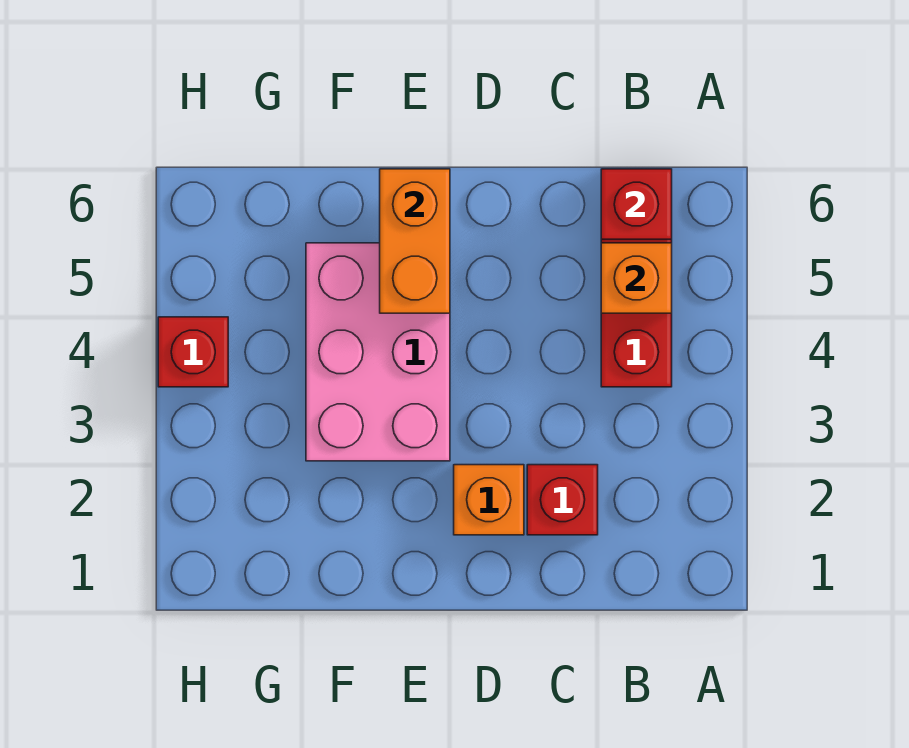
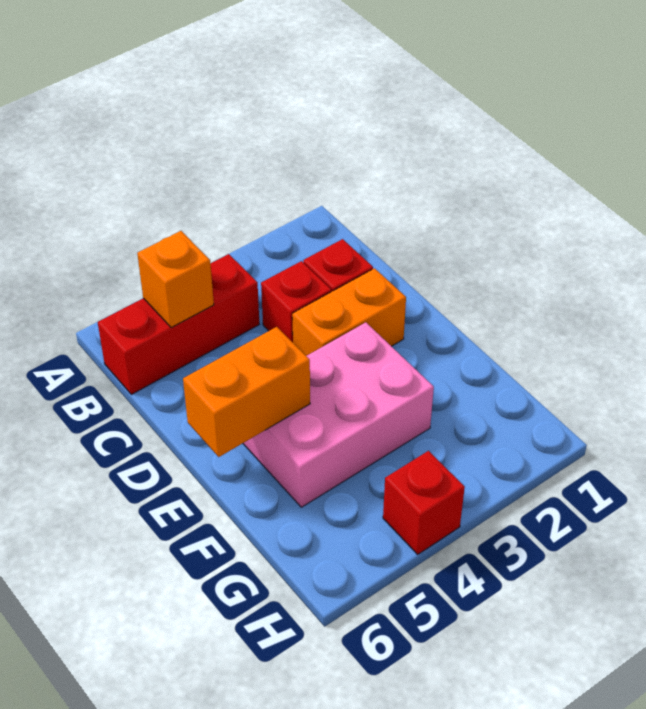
red brick B6 level 2 -> red brick C3 level 1
orange brick D2 level 1 -> orange brick D2:D3 level 1

